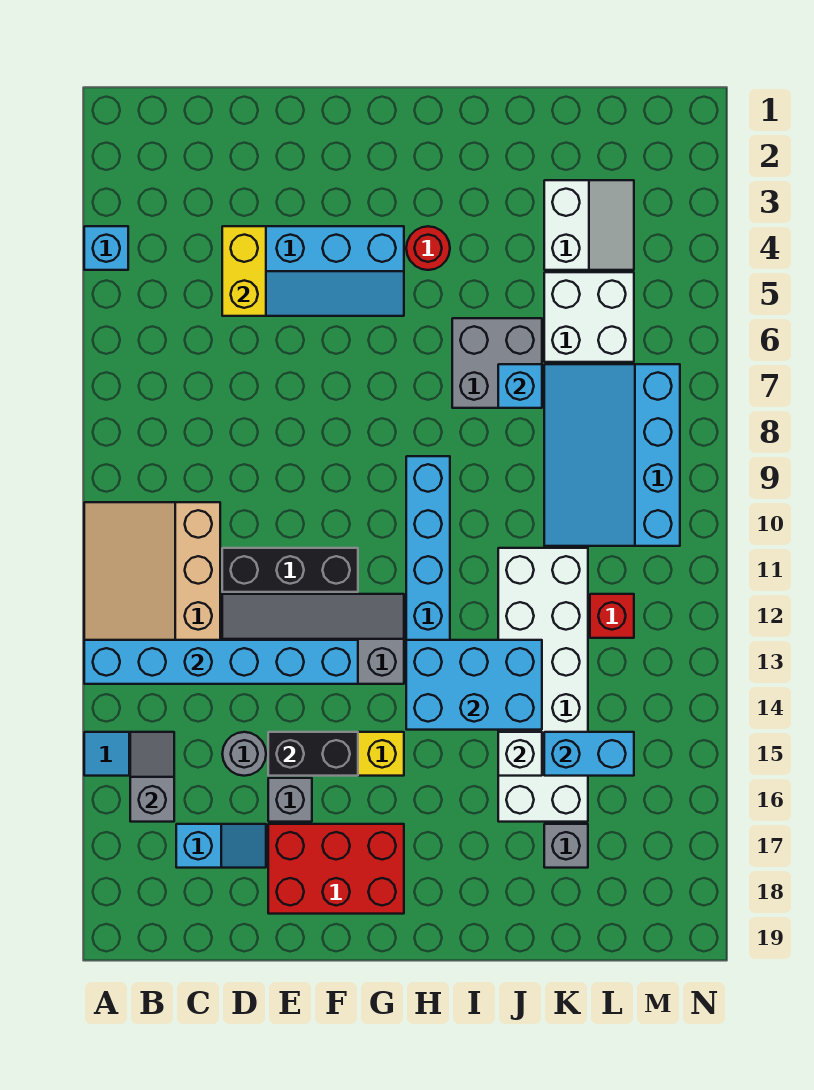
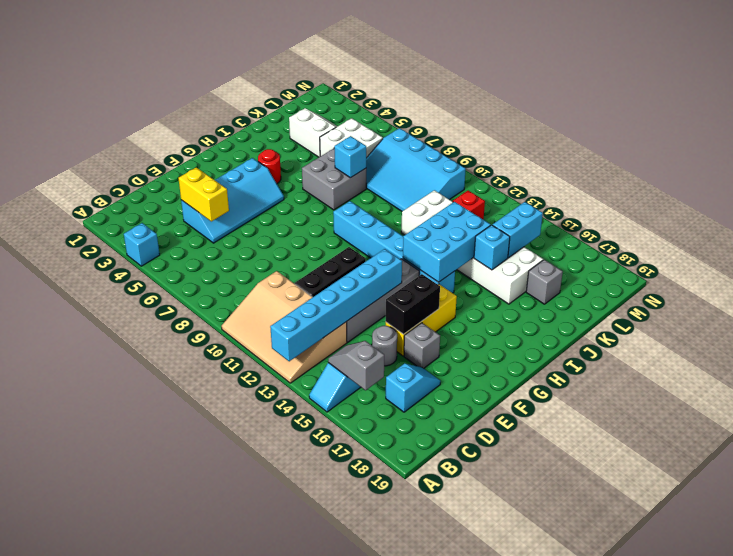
red brick E17:G18 level 1 -> none
white brick J15 level 2 -> cyan brick J15 level 2

